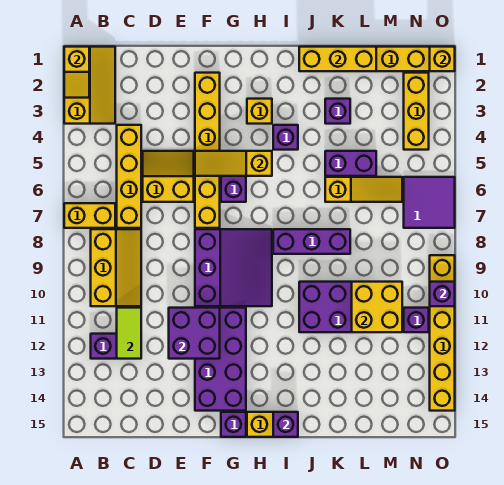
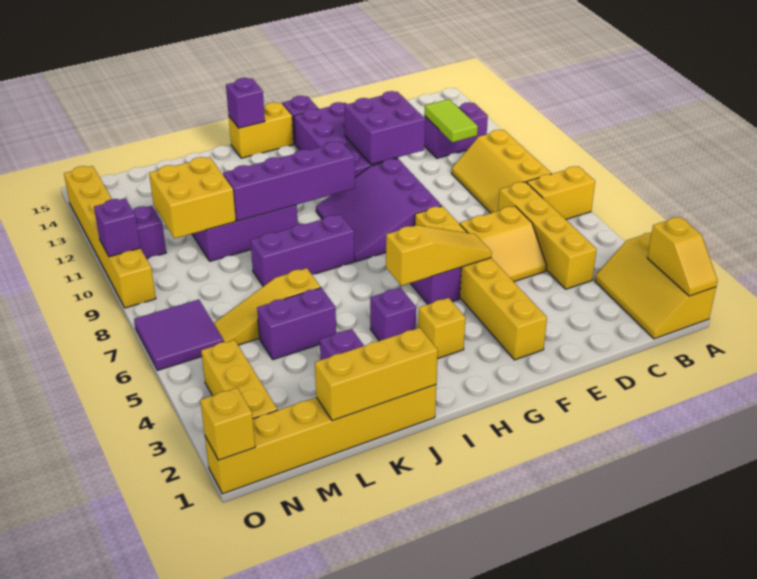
yellow slope A1:A2 level 2 top 1 -> yellow slope A1:A2 level 2 top 2
none -> purple brick H10:K10 level 2

